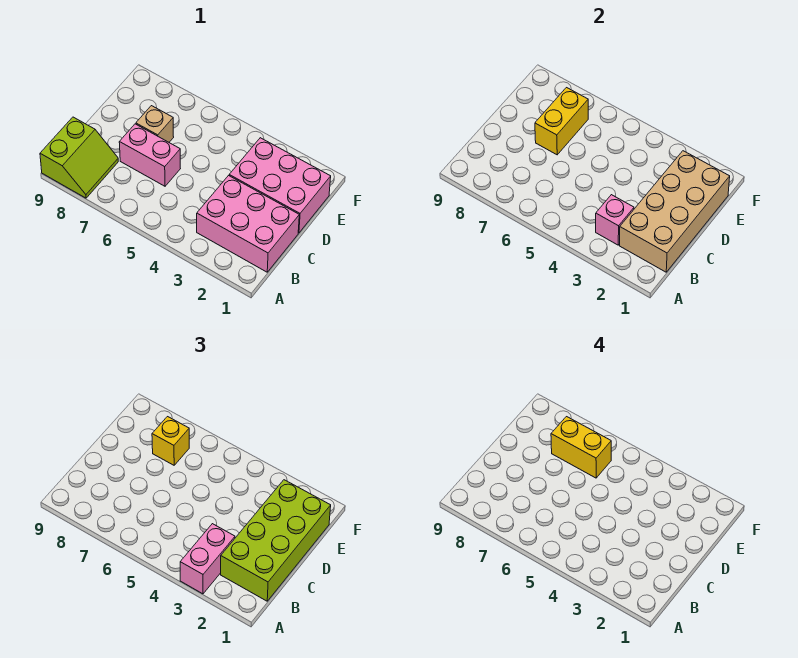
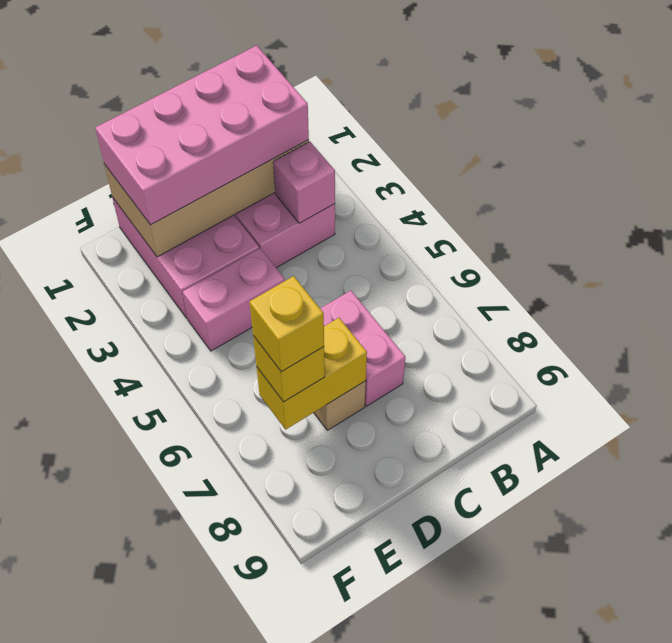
pink brick A3:B3 level 3 -> pink brick D4:E4 level 1
lime slope A8:B9 level 1 top 9 -> none
lime brick B1:E2 level 3 -> pink brick B1:E2 level 3
yellow brick E6:E7 level 4 -> yellow brick E7 level 4

